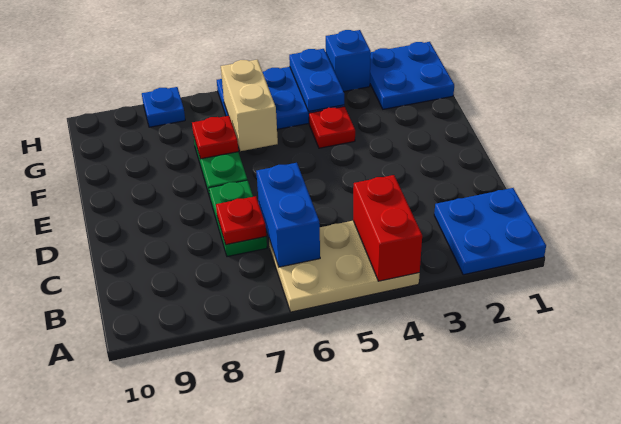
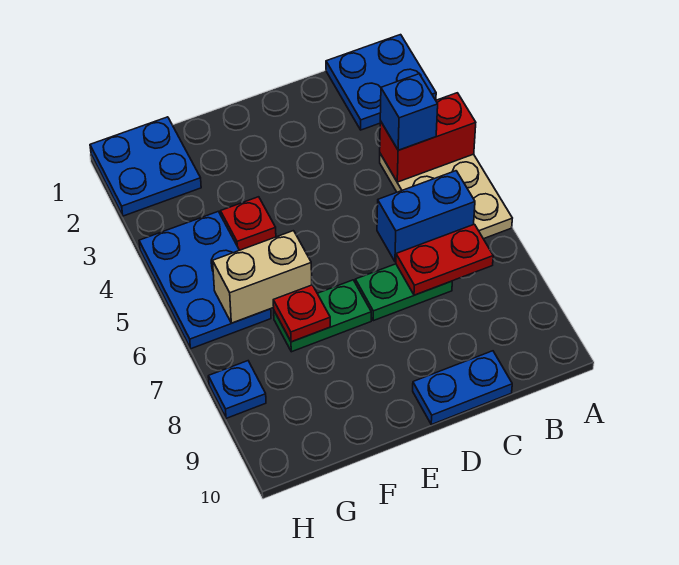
red plate C7 level 2 -> red plate B7:C7 level 2
blue plate G4:H4 level 2 -> blue plate C10:D10 level 1
blue brick H3 level 1 -> blue brick B4 level 3

